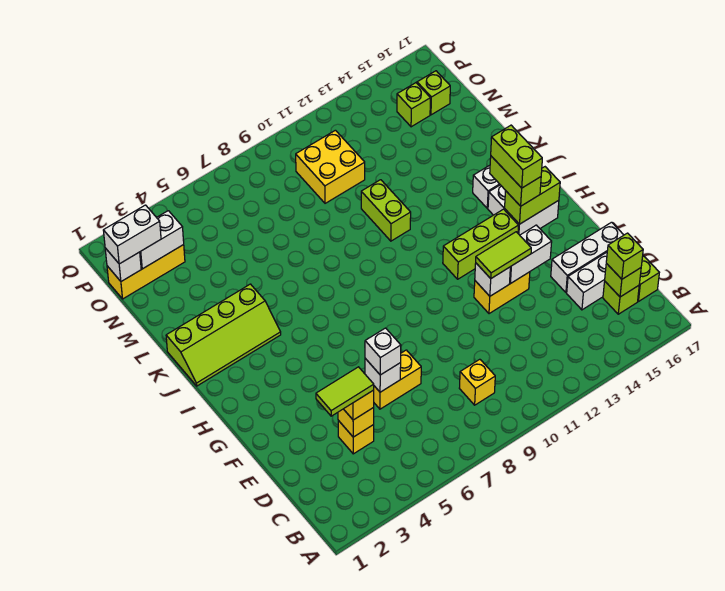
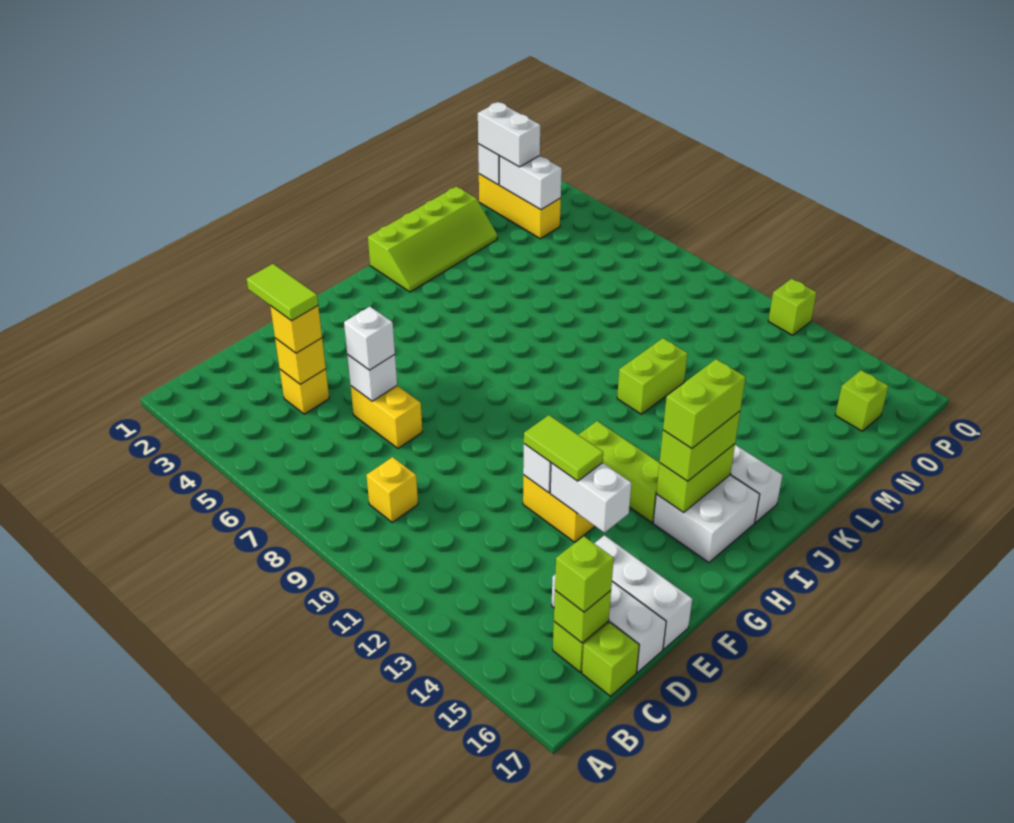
lime brick H15:H16 level 2 -> lime brick H15:I15 level 2
lime slope J1:K4 level 1 top K -> lime slope J1:M2 level 1 top 1
yellow brick N10:O11 level 1 -> none
lime brick O15 level 1 -> lime brick Q12 level 1

